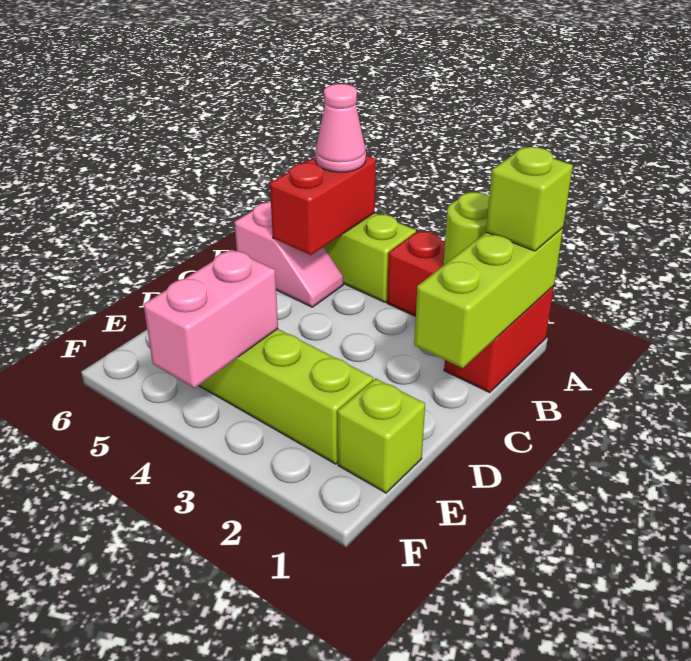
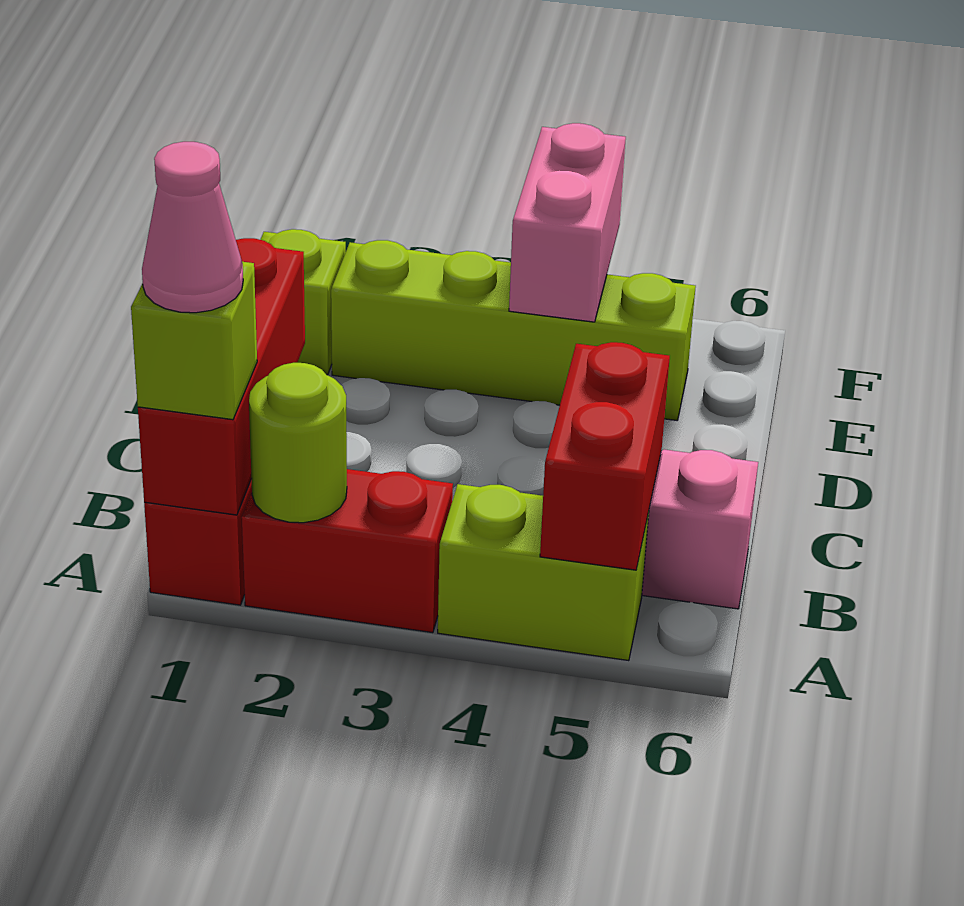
lime brick A1:C1 level 2 -> red brick A1:C1 level 2
pink cone A5 level 3 -> pink cone A1 level 4

